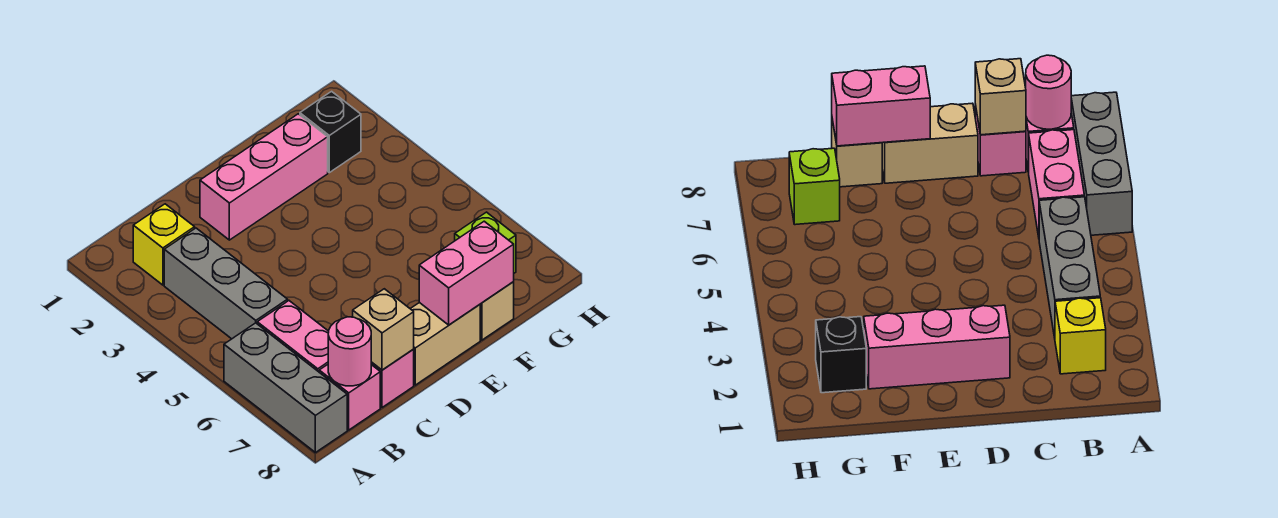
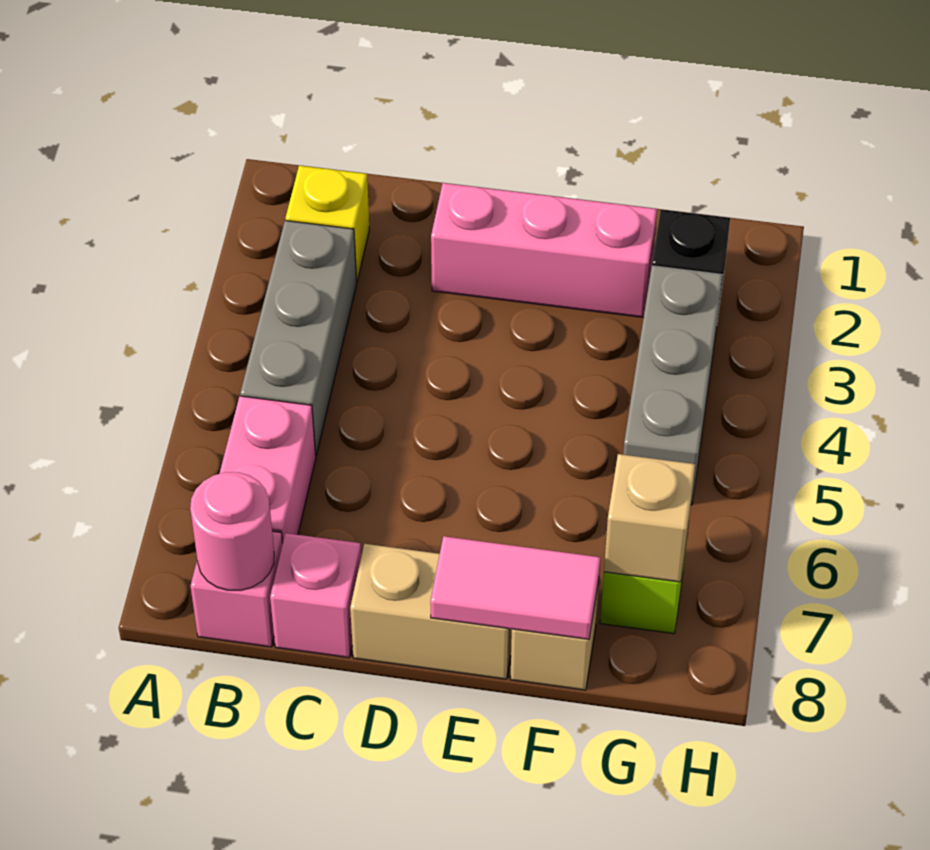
grey brick A6:A8 level 1 -> grey brick G3:G5 level 1
tan brick C8 level 2 -> tan brick G7 level 2
pink brick E8:F8 level 2 -> pink tile E8:F8 level 2

